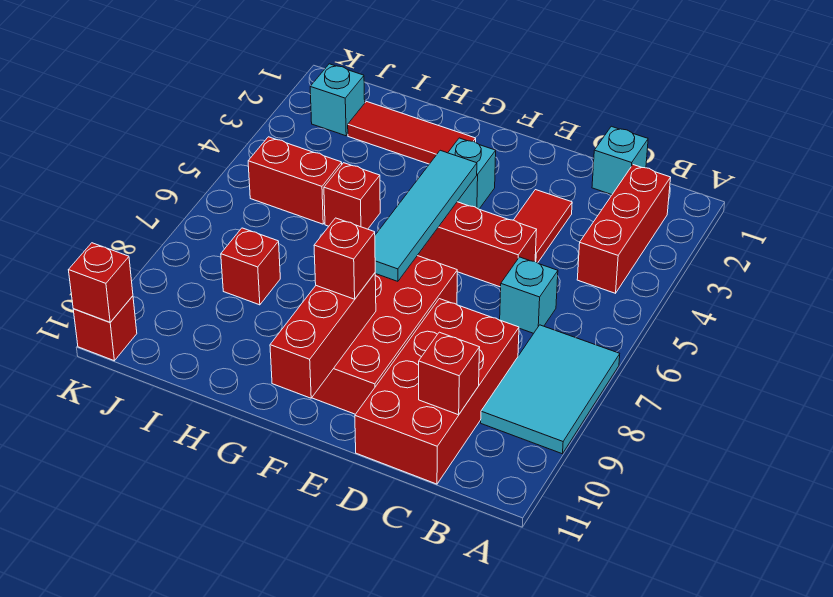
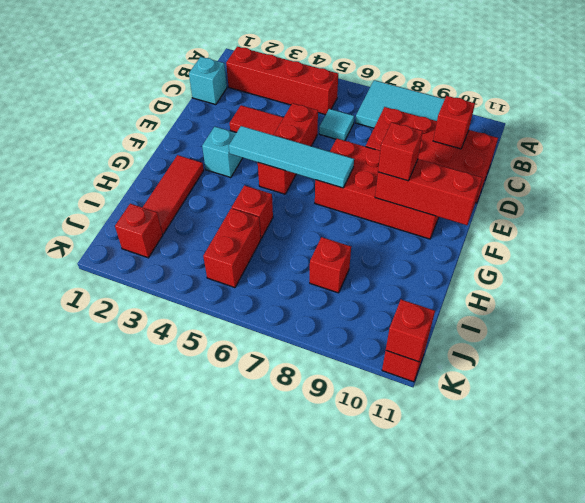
red brick B2:B4 level 1 -> red brick B2:B5 level 1
cyan brick C6 level 1 -> cyan tile C6 level 1
cyan brick J2 level 1 -> red brick J2 level 1

